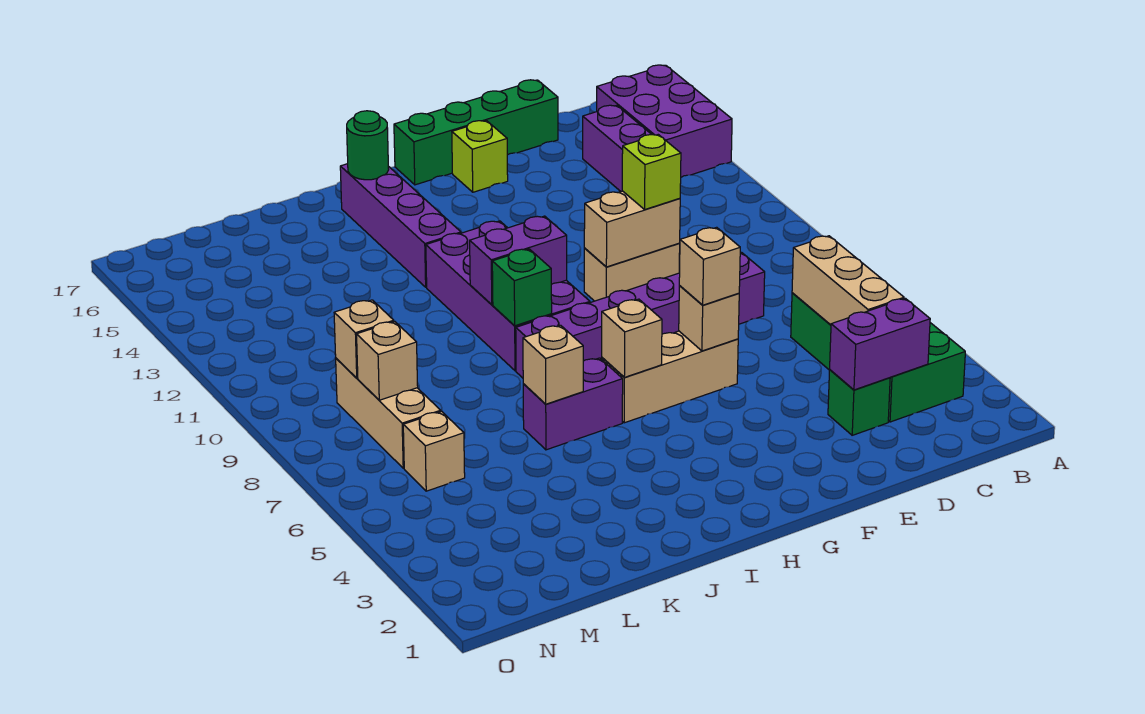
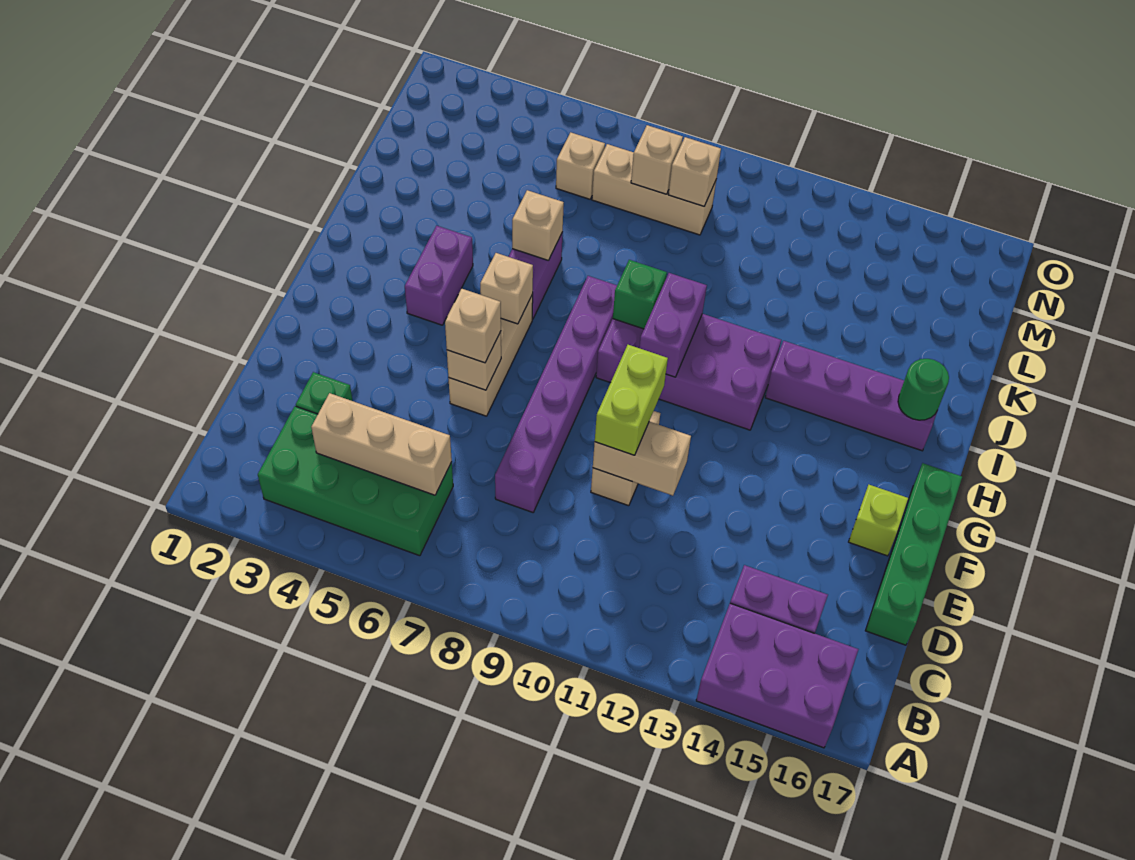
purple brick C3:D3 level 2 -> purple brick H4:I4 level 1
tan brick E10:F10 level 2 -> tan brick E10:E11 level 2
lime brick E10 level 3 -> lime brick E10:F10 level 3

